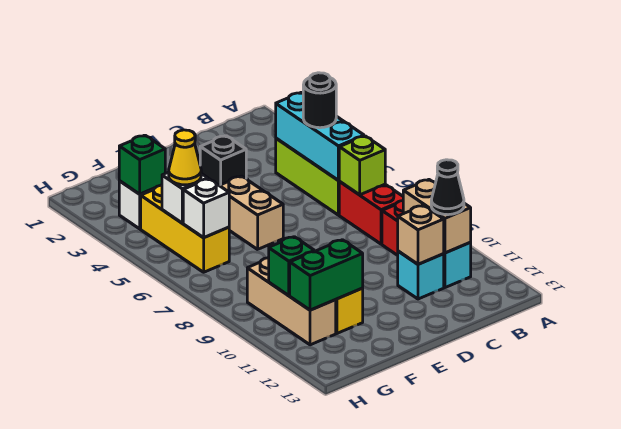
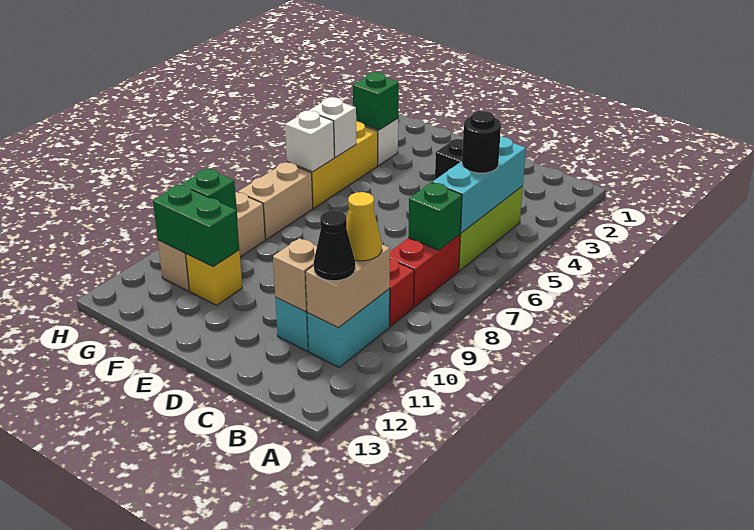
lime brick B7 level 2 -> green brick B7 level 2
tan brick E5:E6 level 1 -> tan brick G7:G8 level 1
yellow cone G5 level 3 -> yellow cone B10 level 3

